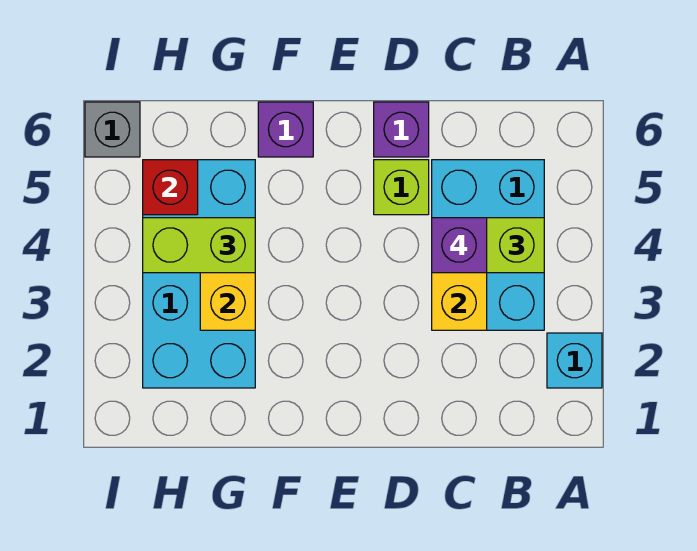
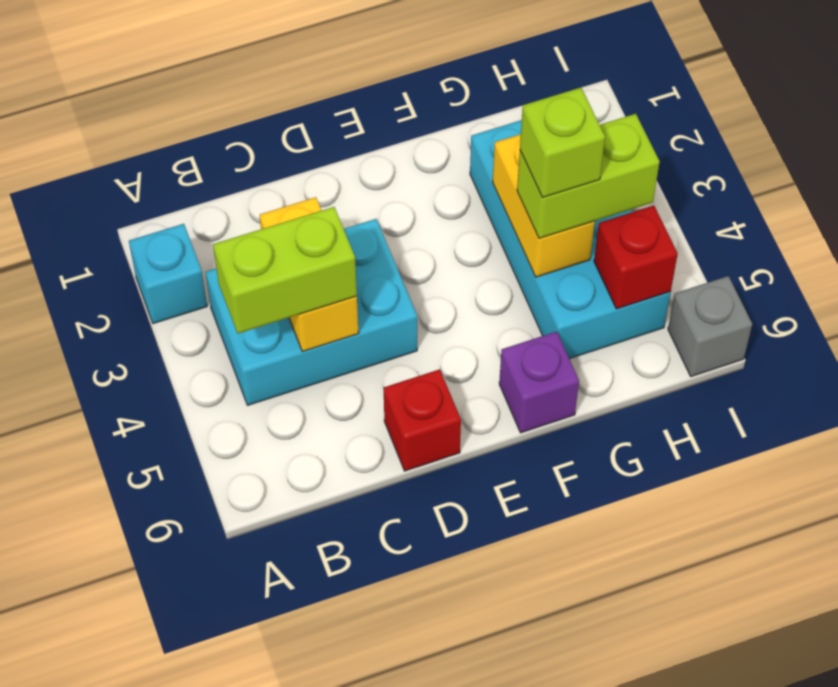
cyan brick B3:C5 level 1 -> cyan brick B3:D4 level 1
purple brick C4 level 4 -> none
lime brick D5 level 1 -> lime brick G4 level 4
purple brick D6 level 1 -> red brick D6 level 1

